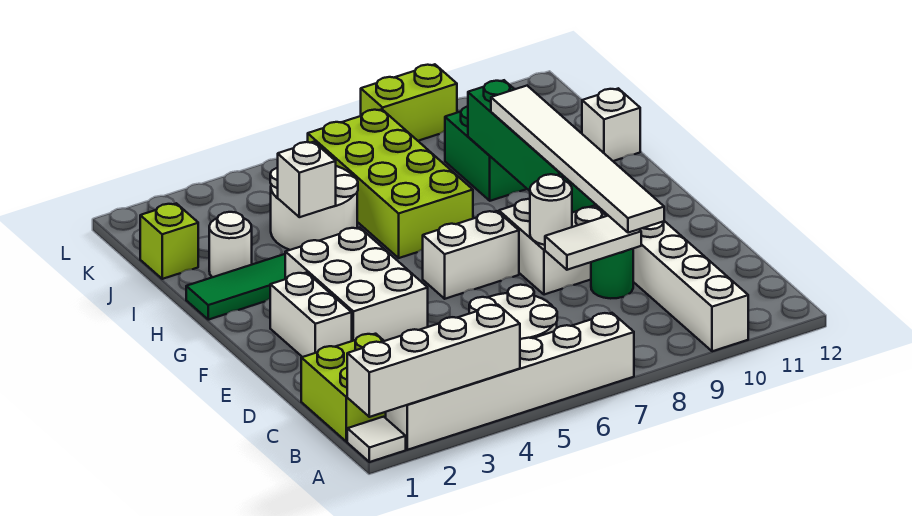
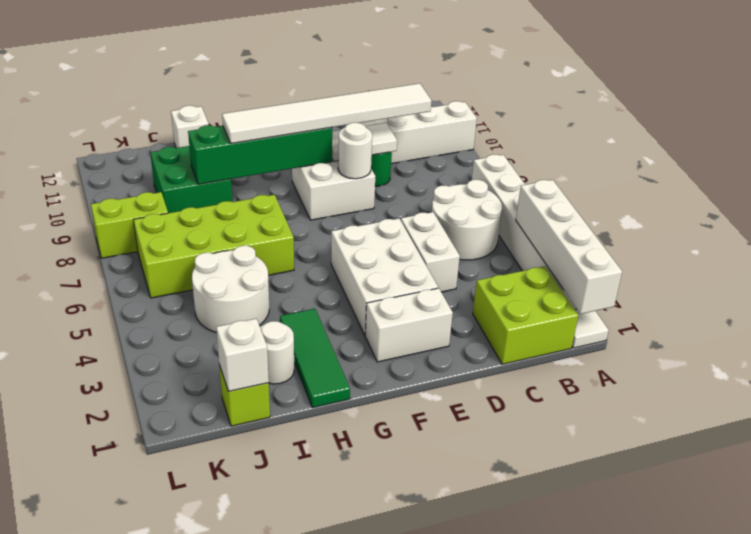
white tile D8:D9 level 2 -> white tile D9:E9 level 2
white brick E3:G4 level 1 -> white brick E3:F5 level 1
white brick F6:F7 level 1 -> white brick D4:D5 level 1
white brick I4 level 2 -> white brick J1 level 2
lime brick L8:L9 level 1 -> lime brick K8:L8 level 1

